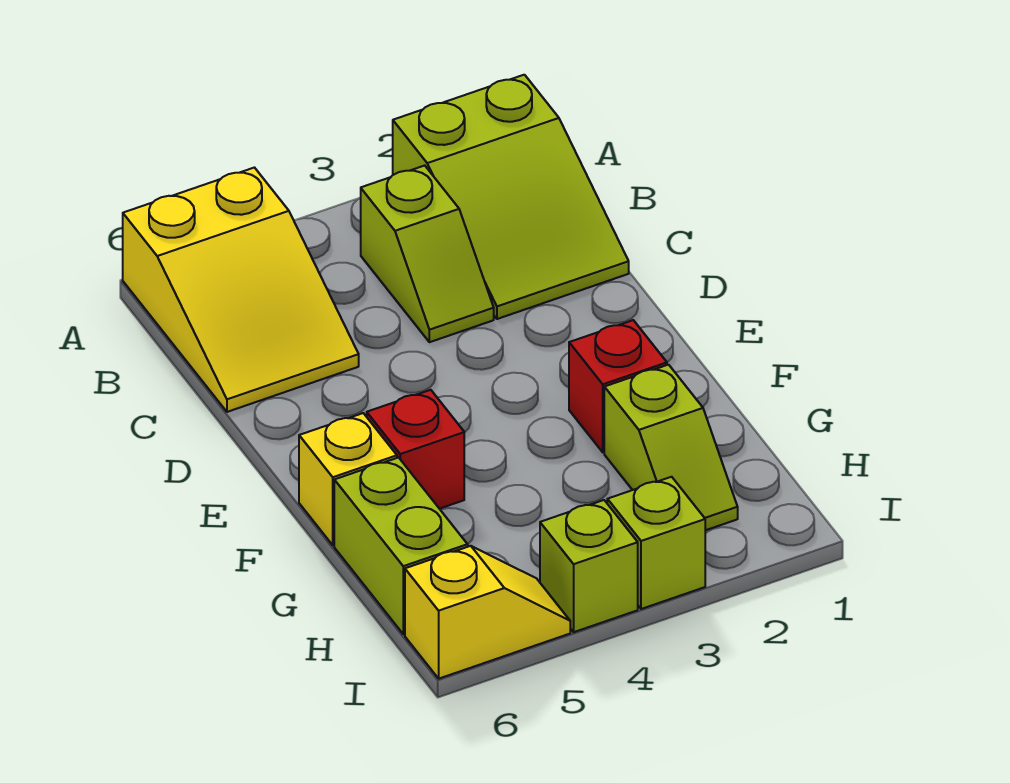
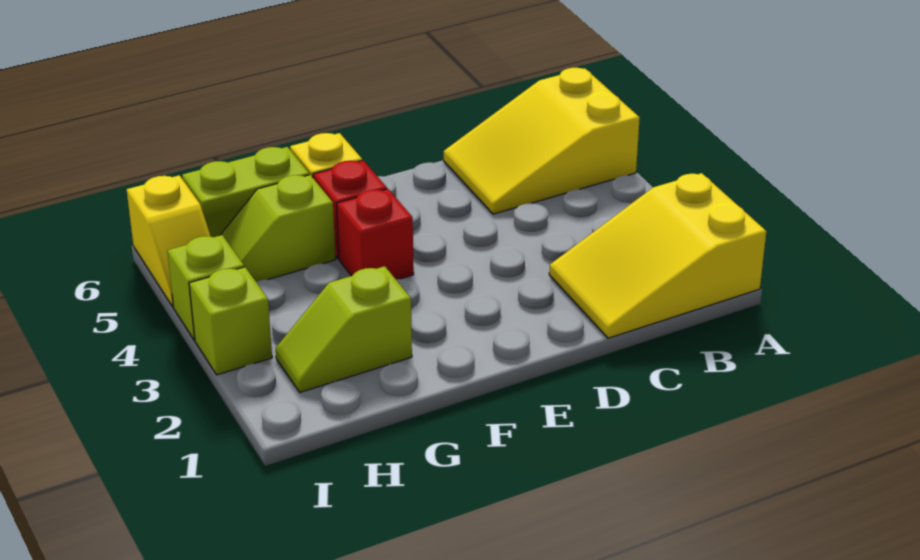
lime slope A1:C2 level 1 top A -> yellow slope A1:C2 level 1 top A
lime slope B3:C3 level 1 top B -> lime slope G5:H5 level 1 top G
red brick F2 level 1 -> red brick F4 level 1

